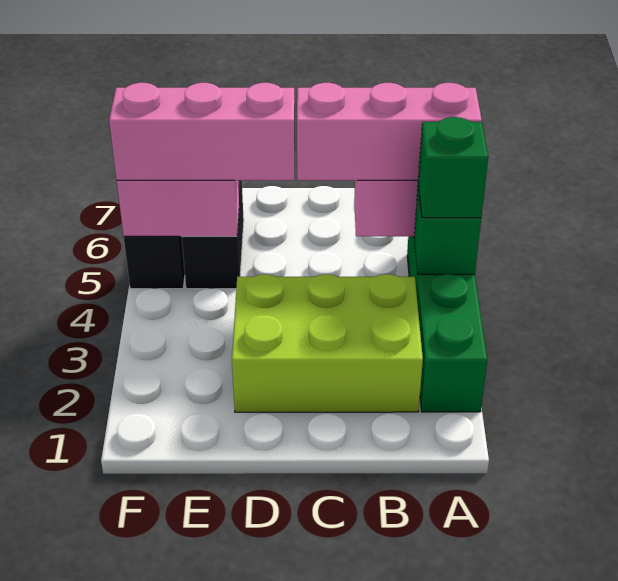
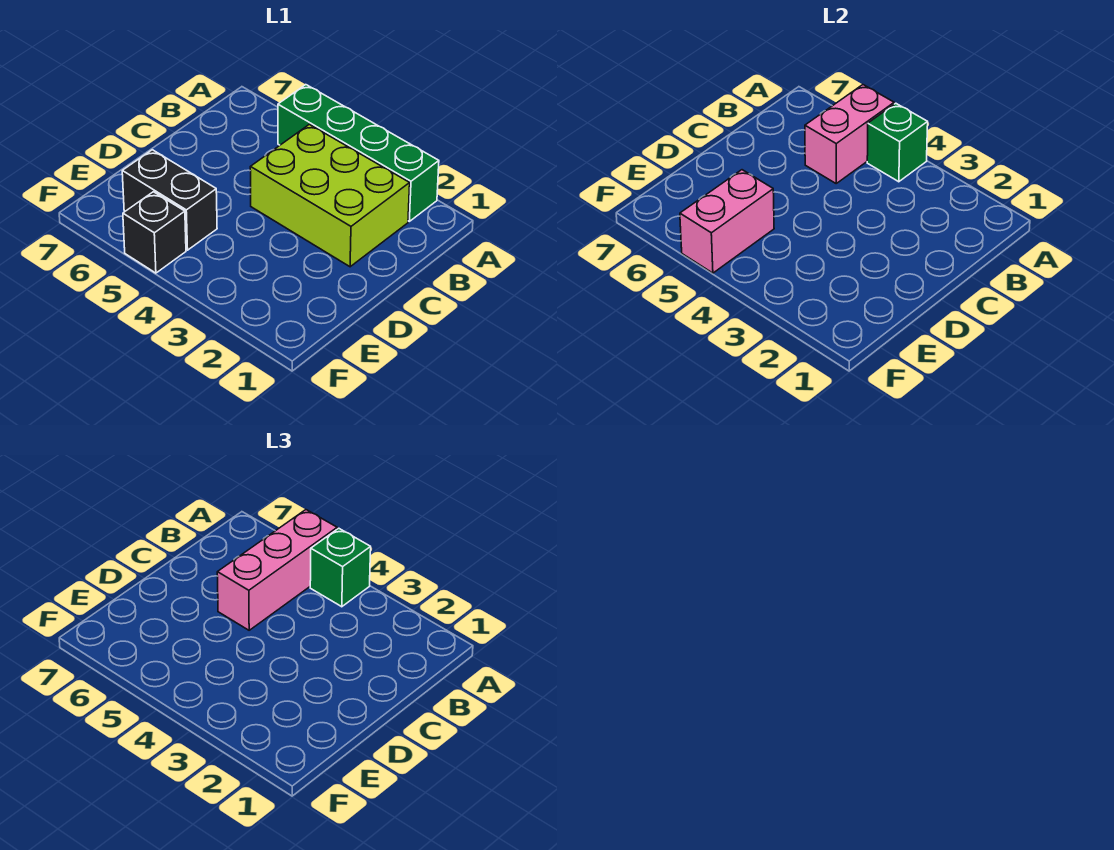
lime brick B2:D3 level 1 -> lime brick B2:C4 level 1
pink brick D5:F5 level 3 -> none

